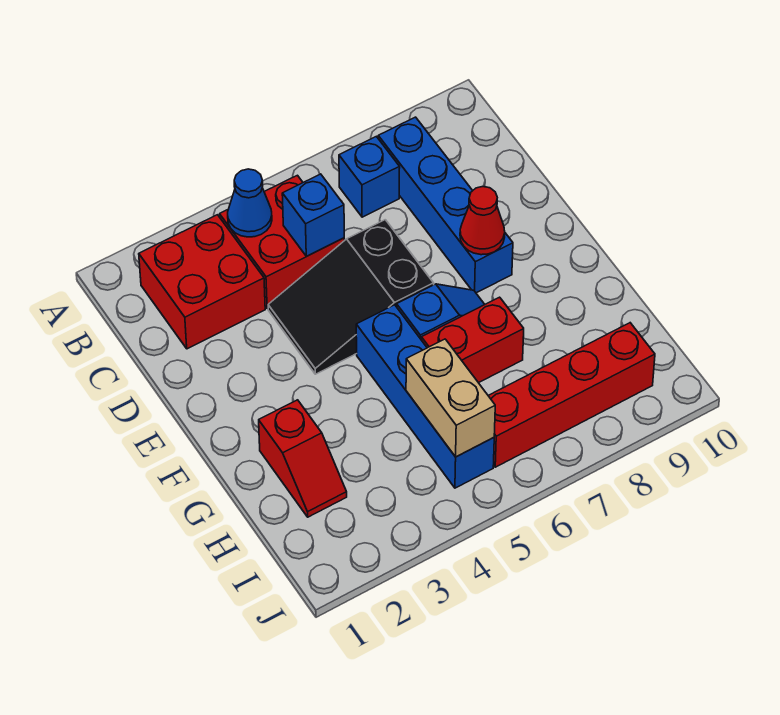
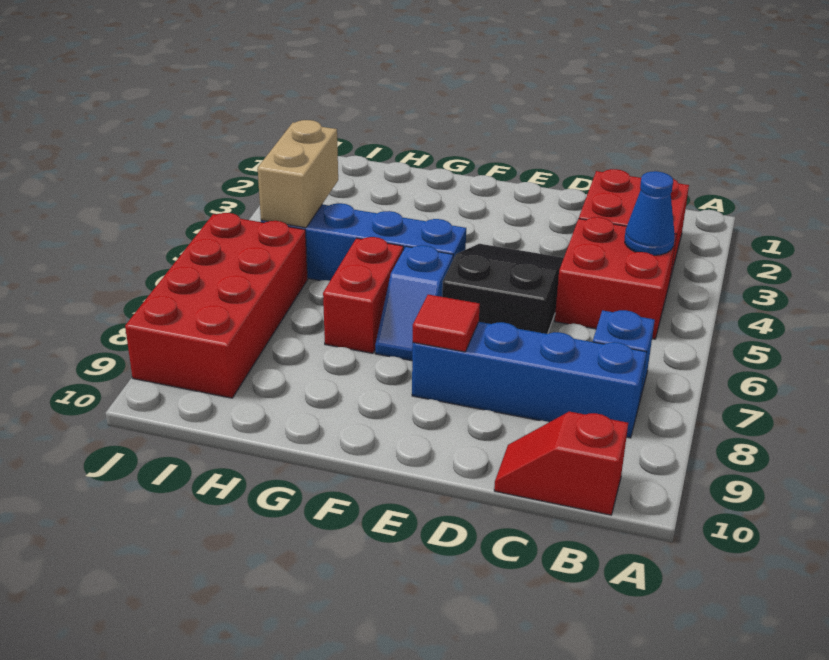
blue brick C5 level 2 -> none
red cone E8 level 2 -> red tile E8 level 2
red slope G2:H2 level 1 top G -> red slope B10:C10 level 1 top B
tan brick H5:I5 level 2 -> tan brick I4:I5 level 2
red brick I6:I9 level 1 -> red brick I6:J9 level 1

